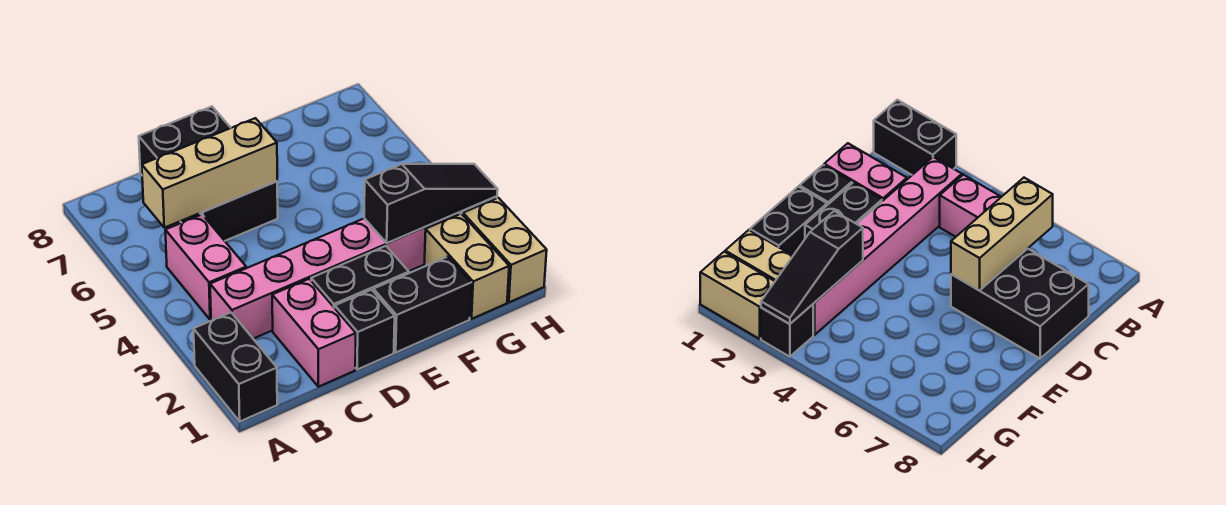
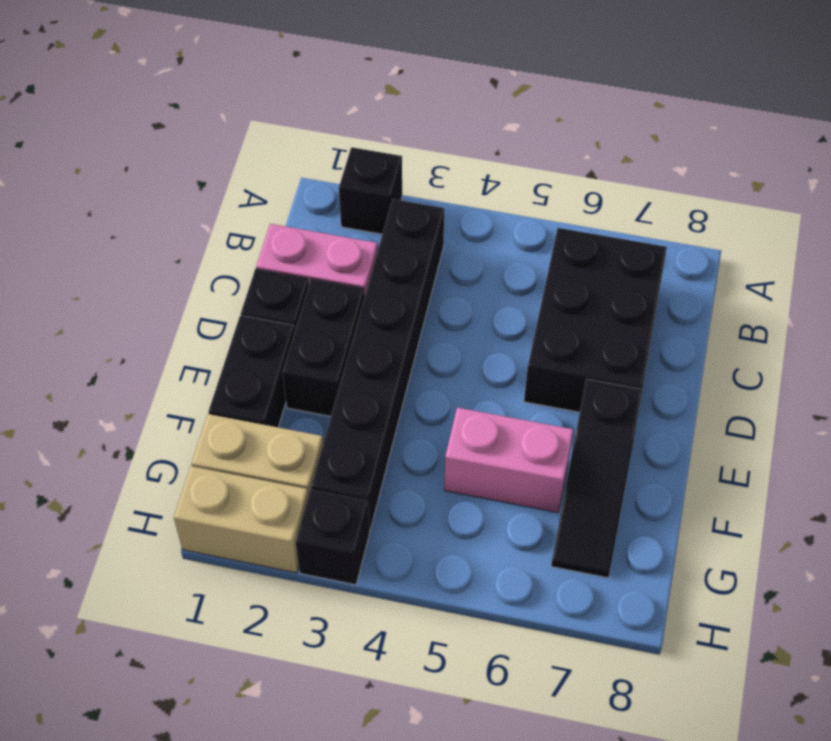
black brick A1:A2 level 1 -> black brick A2 level 1
pink brick B3:G3 level 1 -> black brick B3:G3 level 1
pink brick B4:B5 level 1 -> pink brick F5:F6 level 1
tan brick B6:D6 level 2 -> none
black brick C6:D8 level 1 -> black brick B6:D7 level 1
black slope F3:H3 level 2 top F -> black slope E7:G7 level 1 top E

